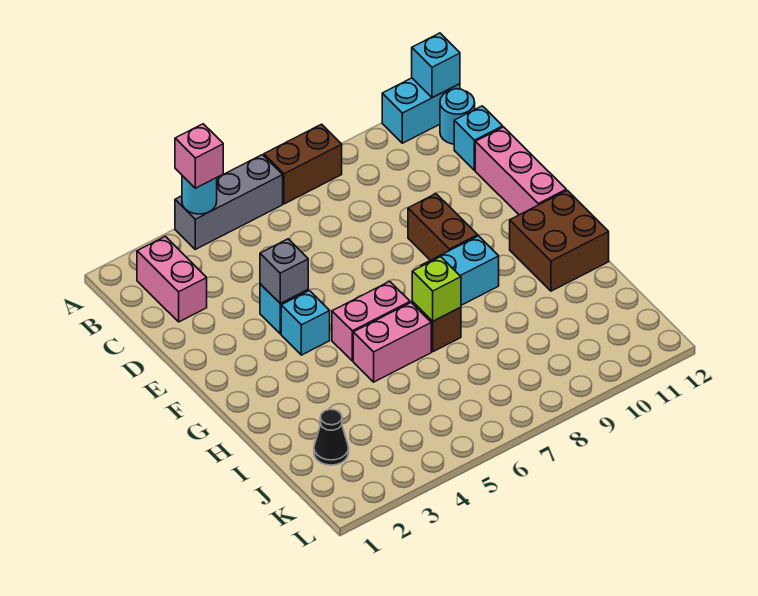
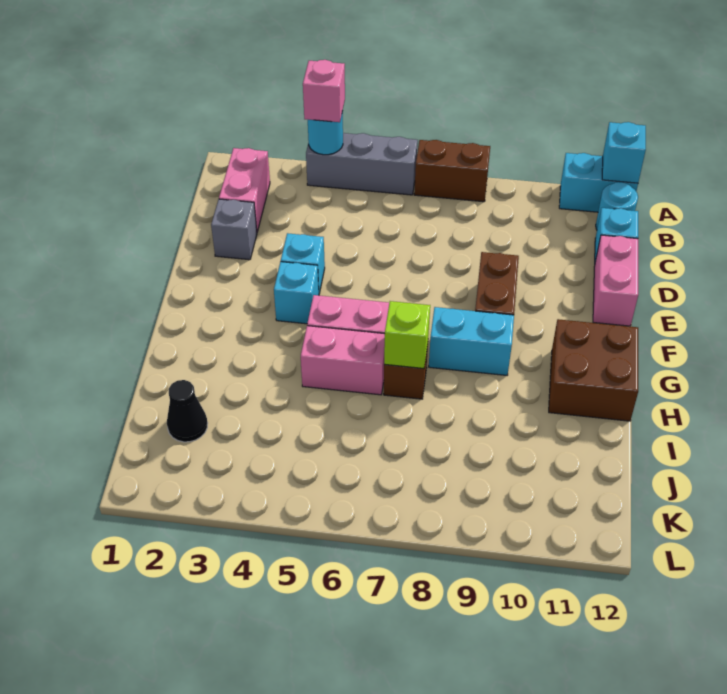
pink brick D12:F12 level 1 -> pink brick D12:E12 level 1
grey brick E4 level 2 -> grey brick D2 level 1

